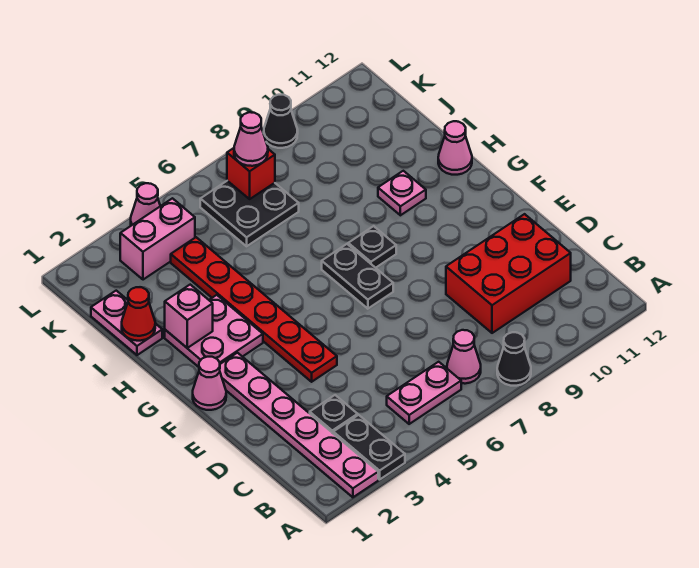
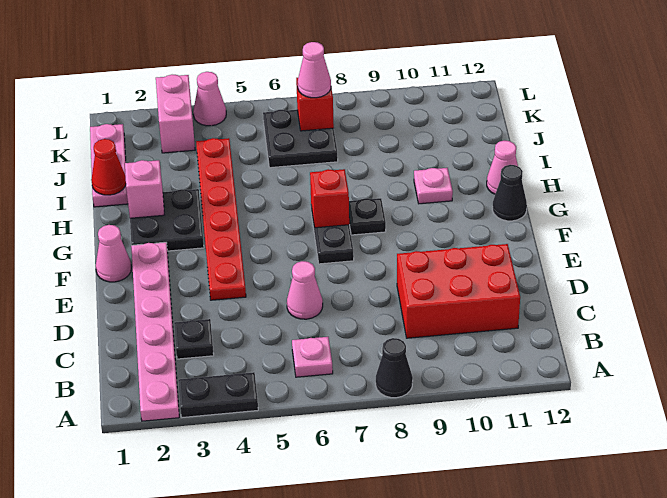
black plate A3:B3 level 1 -> black plate A3:A4 level 1
pink plate B5:B6 level 1 -> pink plate B6 level 1
pink cone B7 level 1 -> pink cone D6 level 1
pink plate G2:H3 level 1 -> black plate G2:H3 level 1
none -> red brick G7 level 2
pink plate I1:J1 level 1 -> pink plate I1:K1 level 1
pink brick K3:K4 level 1 -> pink brick K3:L3 level 1
black cone L9 level 1 -> black cone G12 level 1

